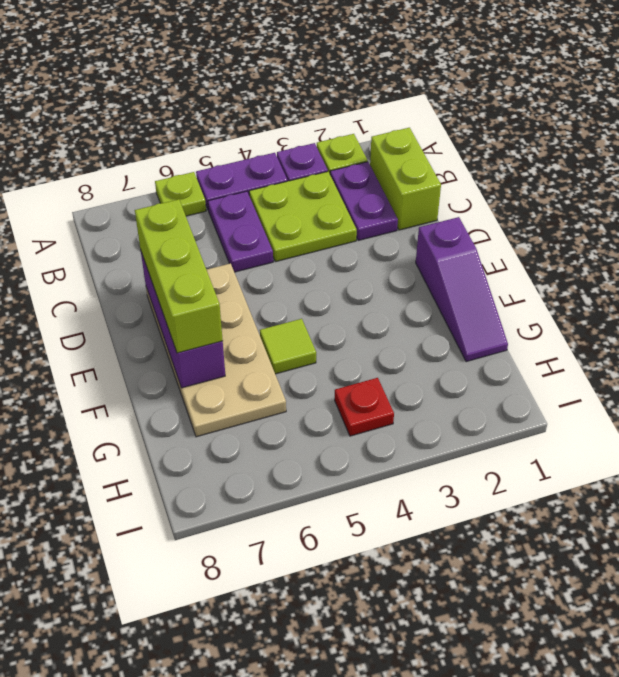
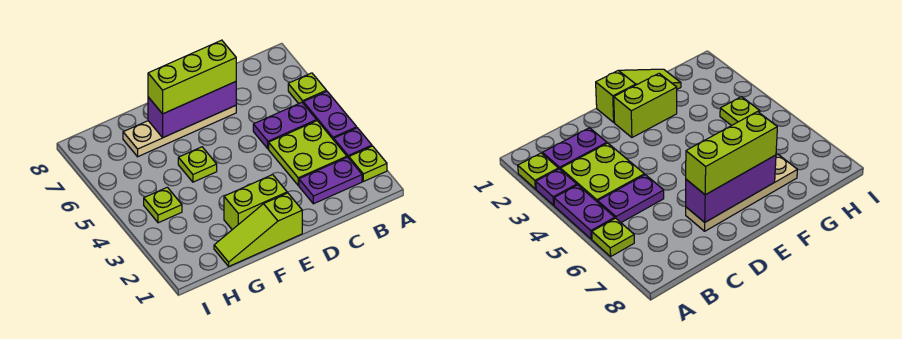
lime brick B1:C1 level 1 -> lime brick E2:F2 level 1
tan plate D6:G7 level 1 -> tan plate D7:G7 level 1
purple slope E1:G1 level 1 top E -> lime slope E1:G1 level 1 top E
lime tile F5 level 1 -> lime plate F5 level 1
red plate H4 level 1 -> lime plate H4 level 1

